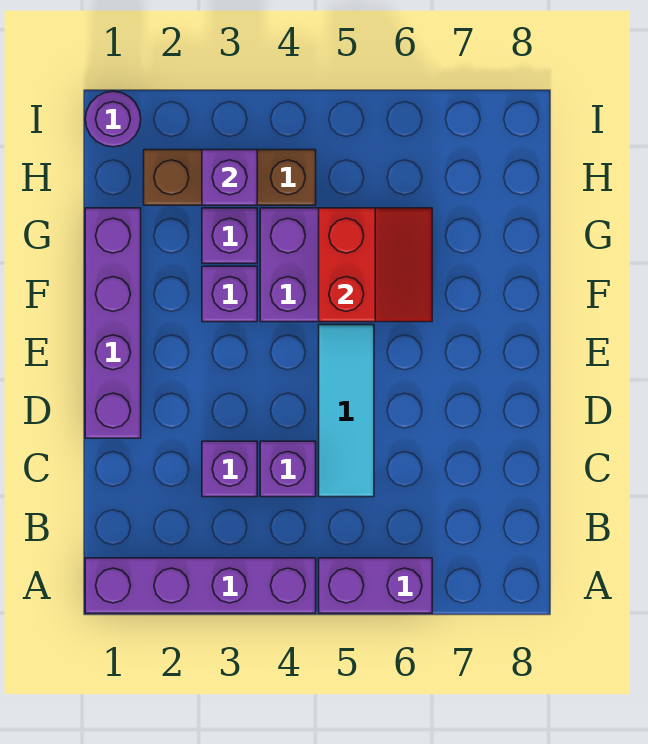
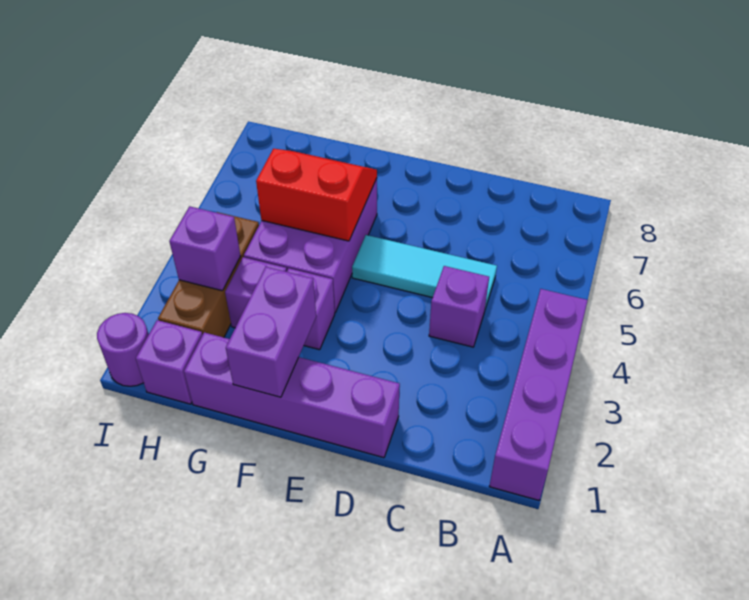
purple brick A5:A6 level 1 -> purple brick F1:F2 level 2
purple brick C3 level 1 -> purple brick H1 level 1

